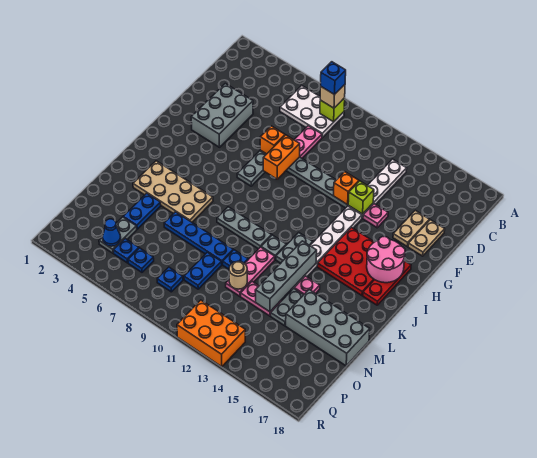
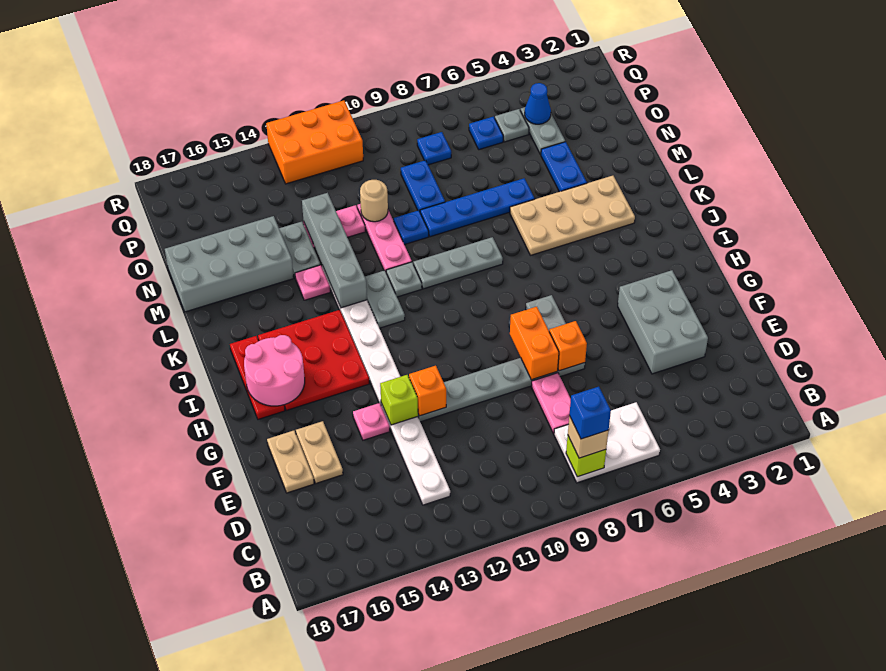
blue plate P5 level 1 -> grey plate P5 level 1

